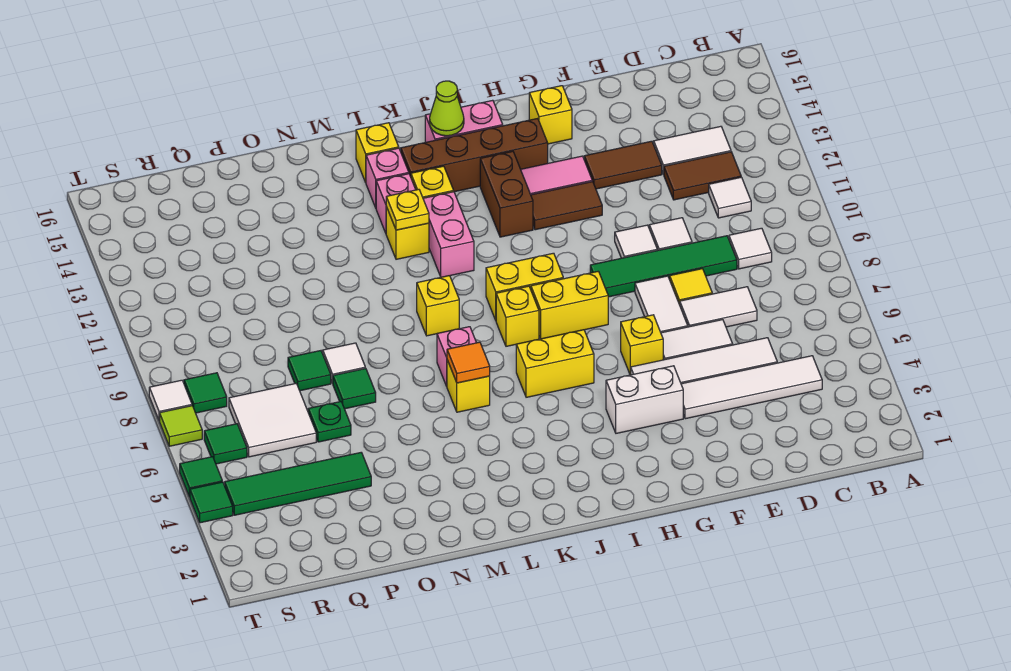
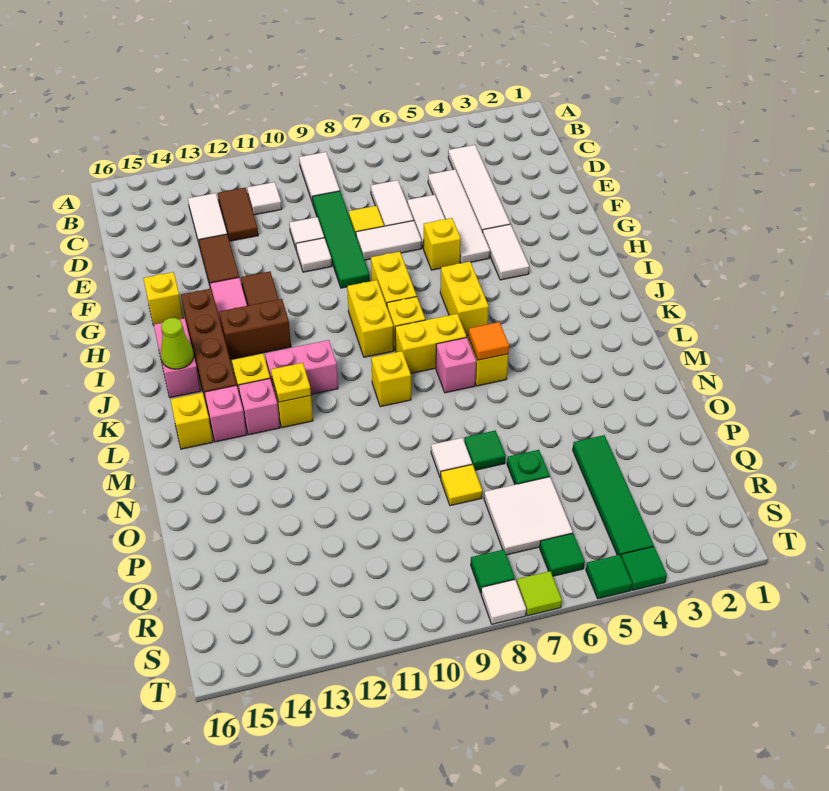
white tile C9 level 1 -> white tile B9:C9 level 1
white brick G4:H4 level 1 -> white tile G4:H4 level 1
none -> yellow brick K7:K8 level 1
green tile P8 level 1 -> yellow tile P8 level 1

